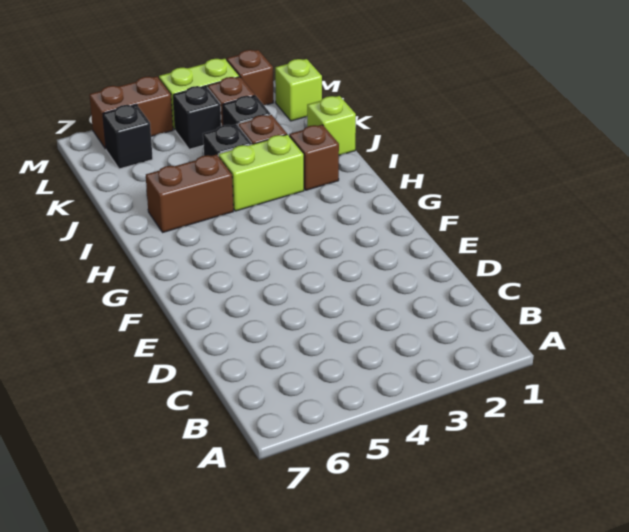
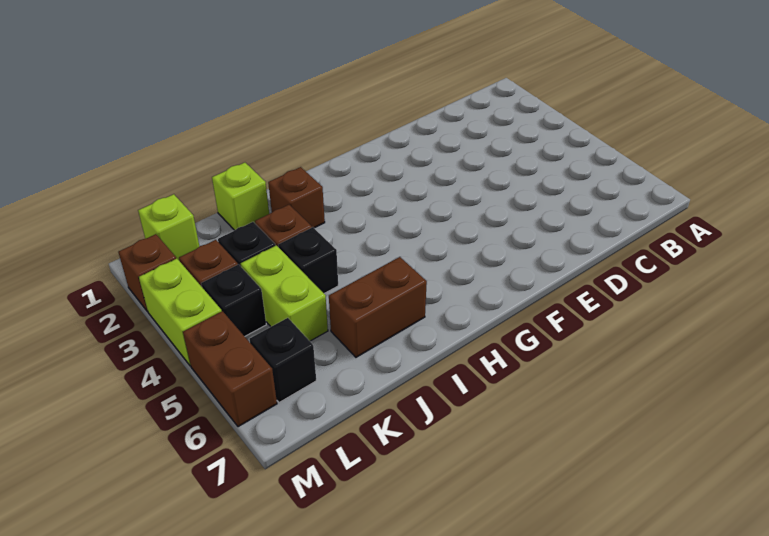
lime brick I3:I4 level 1 -> lime brick K4:K5 level 1
brown brick I5:I6 level 1 -> brown brick I6:J6 level 1

